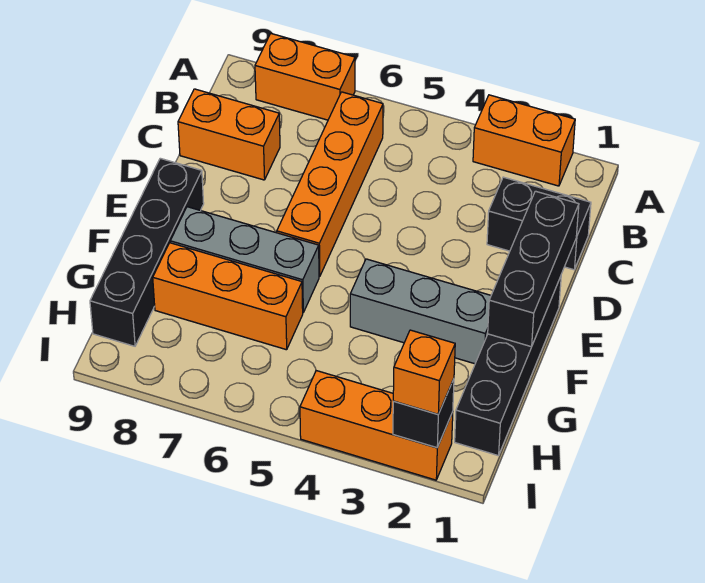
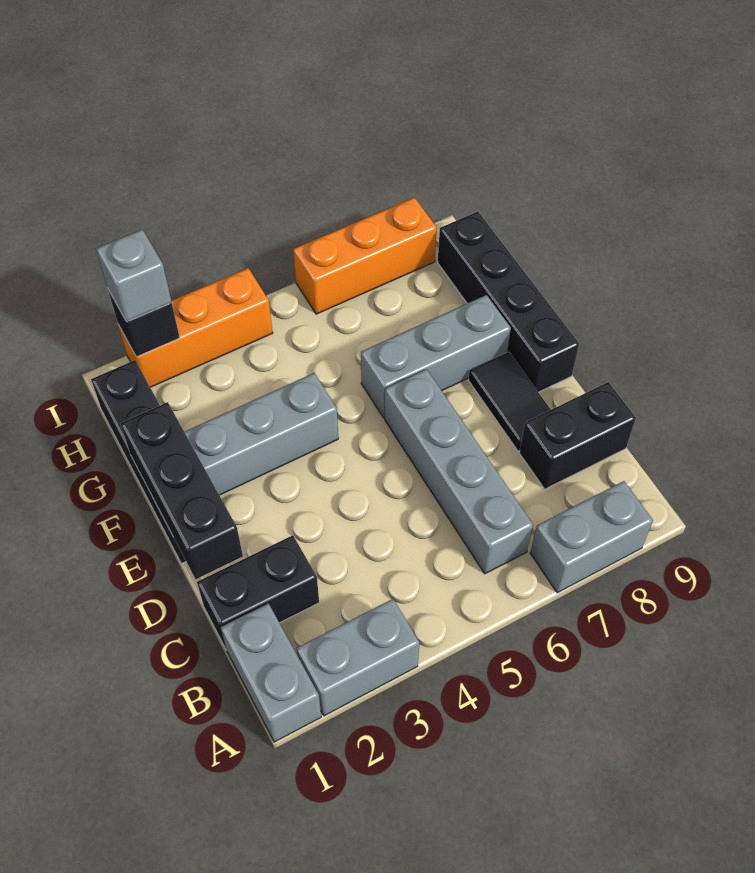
none -> grey brick A1:B1 level 1
orange brick A2:A3 level 1 -> grey brick A2:A3 level 1
orange brick A7:A8 level 1 -> grey brick A7:A8 level 1
orange brick B6:E6 level 1 -> grey brick B6:E6 level 1
orange brick C8:C9 level 1 -> black brick C8:C9 level 1
none -> black tile D8:E8 level 1
orange brick G6:G8 level 1 -> orange brick I6:I8 level 1
orange brick I2 level 3 -> grey brick I2 level 3

